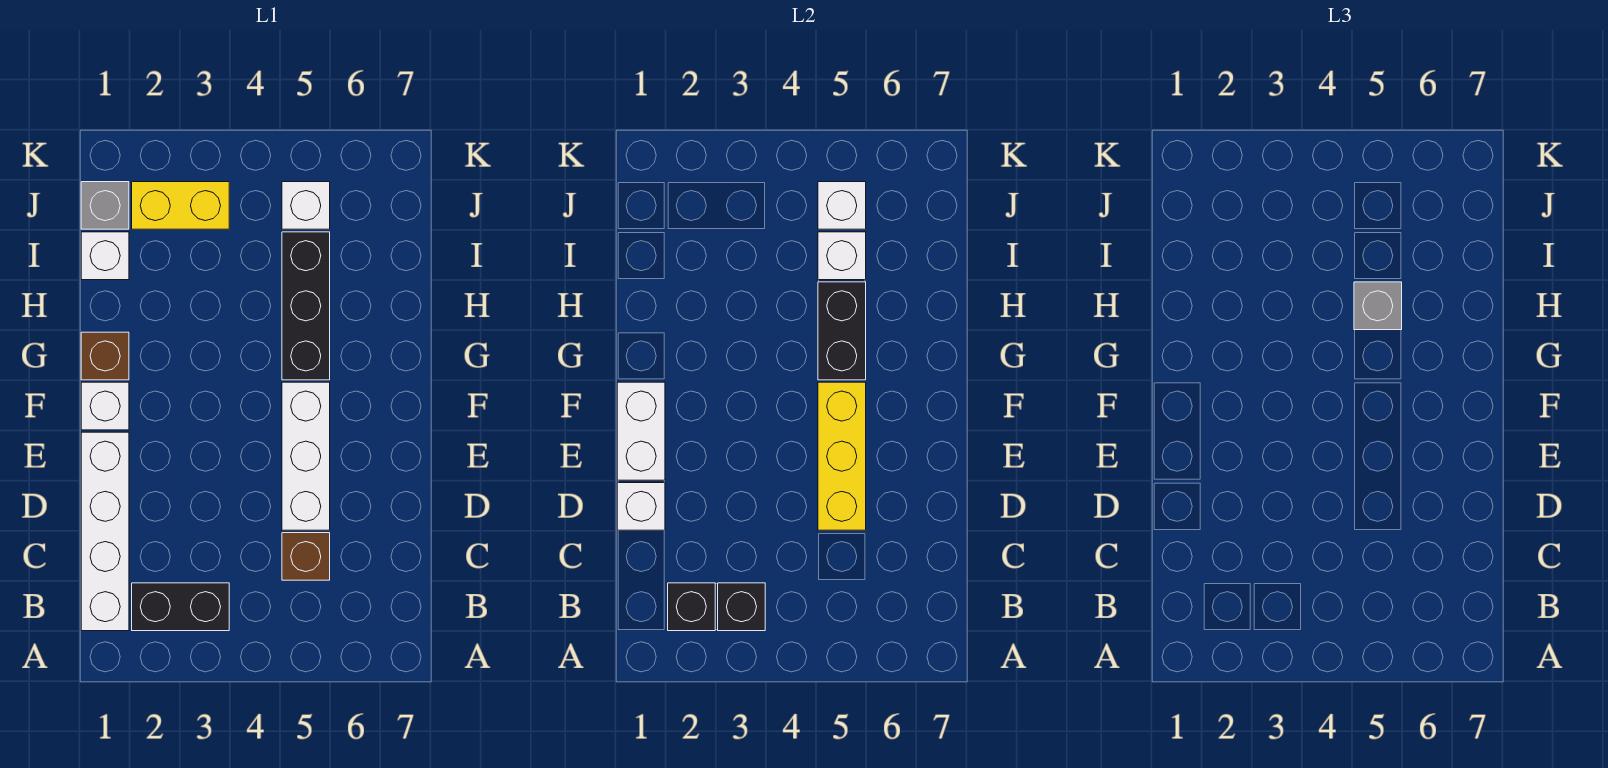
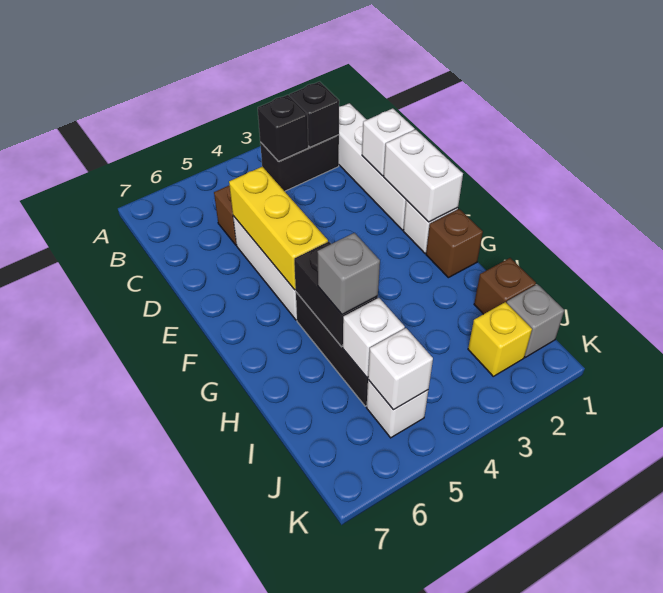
white brick I1 level 1 -> brown brick I1 level 1
yellow brick J2:J3 level 1 -> yellow brick J2 level 1

